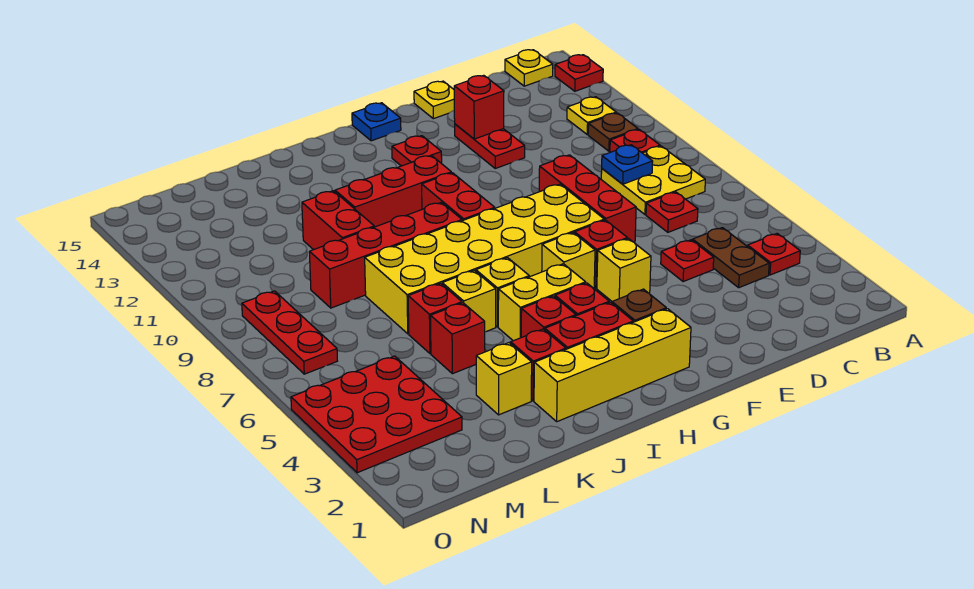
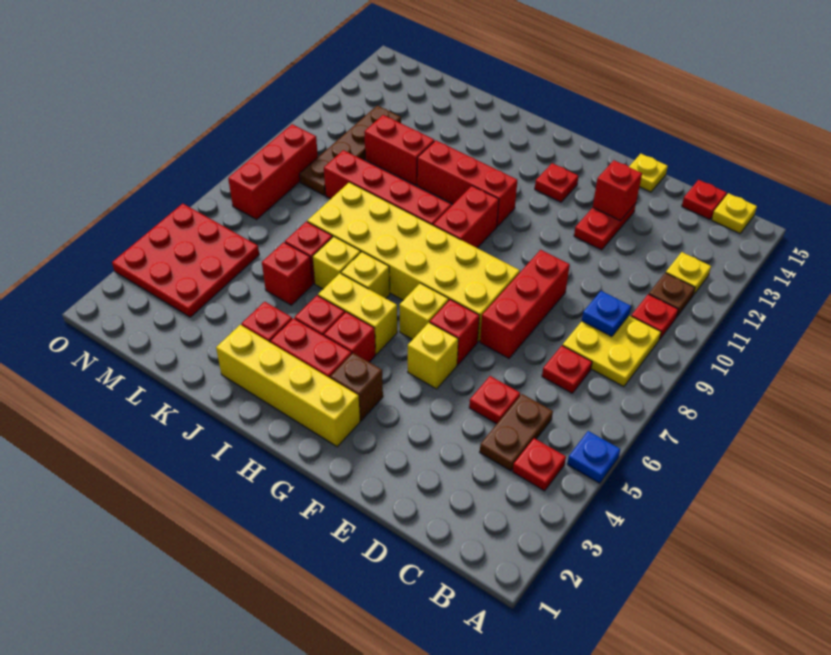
red plate A14 level 1 -> red plate C15 level 1
blue plate G15 level 1 -> blue plate A5 level 1
yellow brick K3 level 1 -> none
red brick K10:K11 level 1 -> red brick K11:L11 level 1
none -> brown plate M9:M12 level 1
red plate N7:N9 level 1 -> red brick N7:N9 level 1

